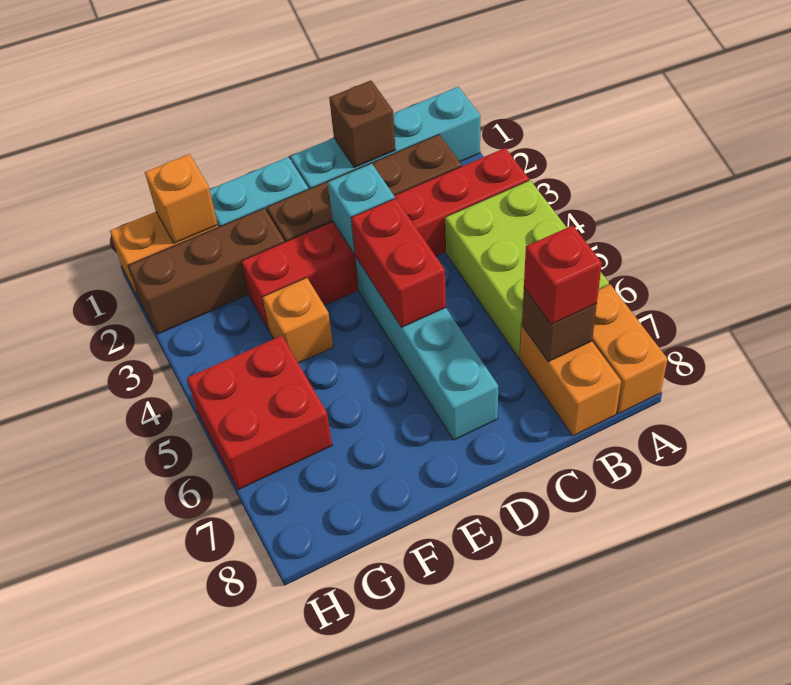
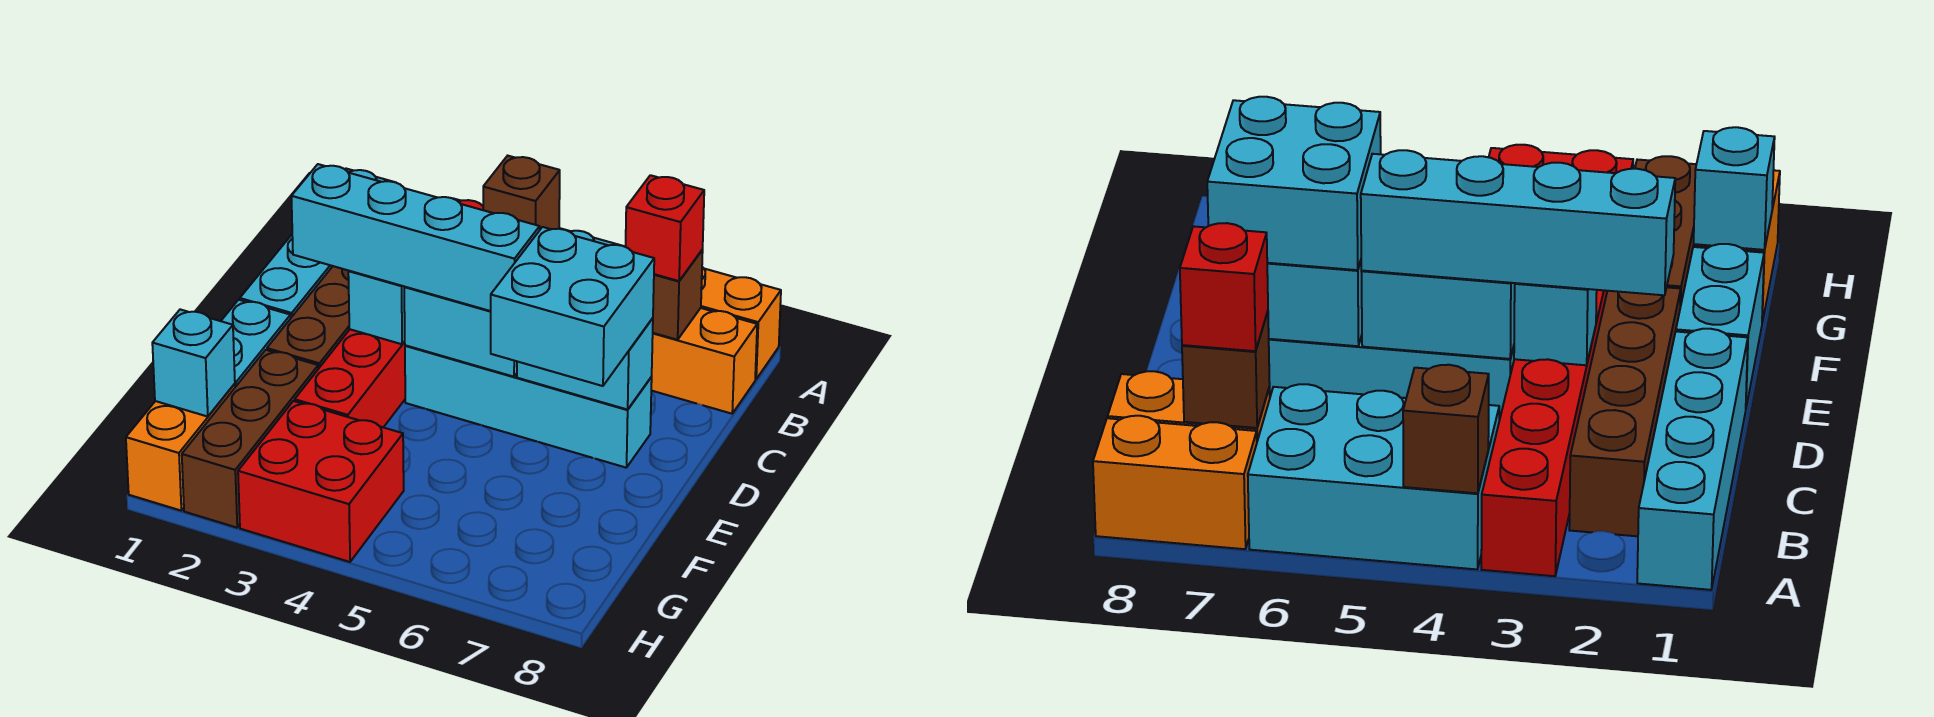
lime brick A4:B6 level 1 -> cyan brick A4:B6 level 1
brown brick C1 level 2 -> brown brick A4 level 2
none -> cyan brick D2:D5 level 3
red brick D4:D5 level 2 -> cyan brick D4:D5 level 2
none -> cyan brick D6:D7 level 2
none -> cyan brick D6:E7 level 3
orange brick F4 level 1 -> none
orange brick G1 level 2 -> cyan brick G1 level 2
red brick G5:H6 level 1 -> red brick G3:H4 level 1

